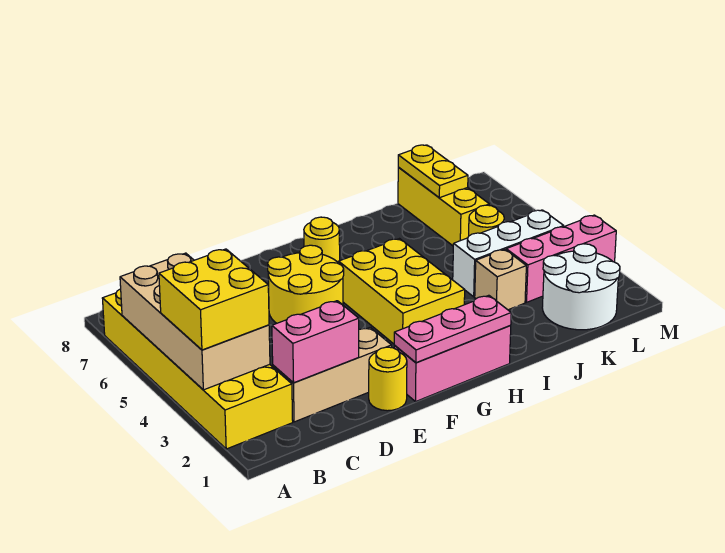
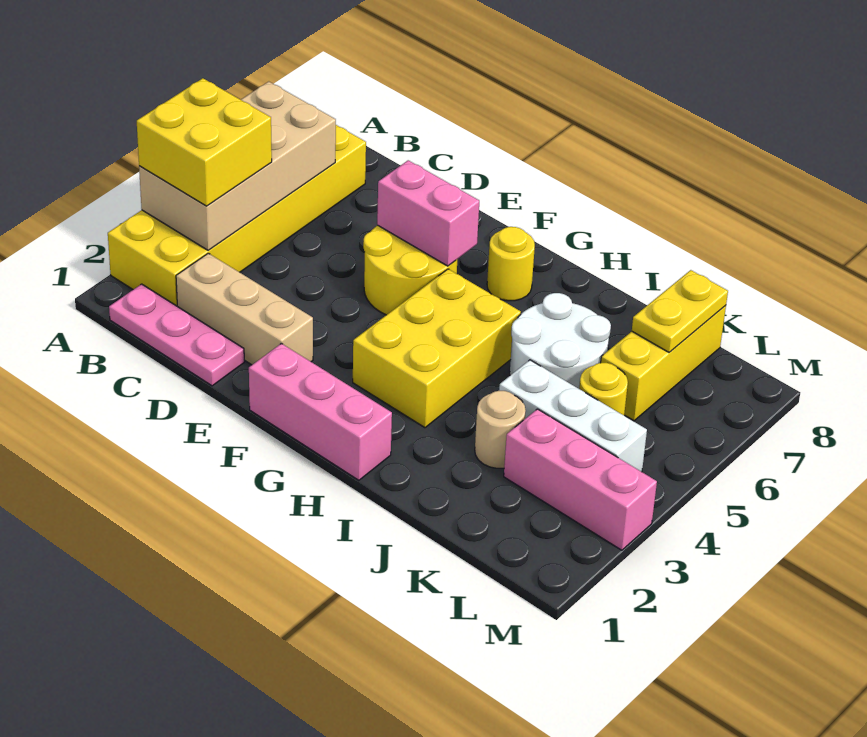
pink brick C2:D2 level 2 -> pink brick E6:F6 level 2
yellow round brick E1 level 1 -> none
pink plate F1:H1 level 2 -> pink plate B1:D1 level 1
tan brick J3 level 1 -> tan round brick J3 level 1
white round brick K1:L2 level 1 -> white round brick I5:J6 level 1

